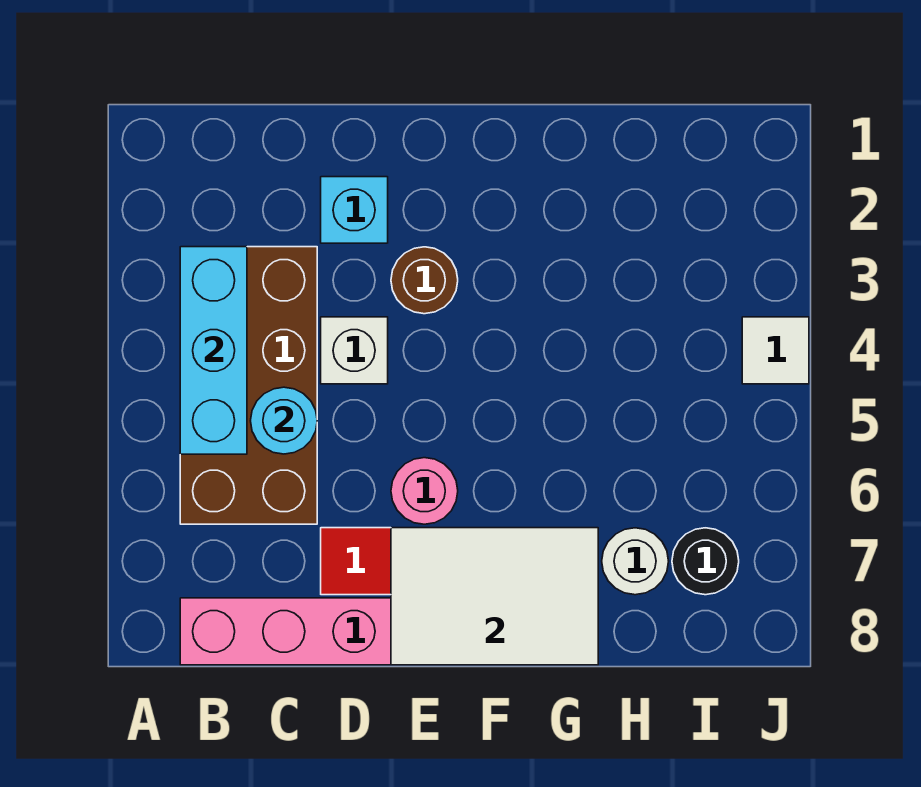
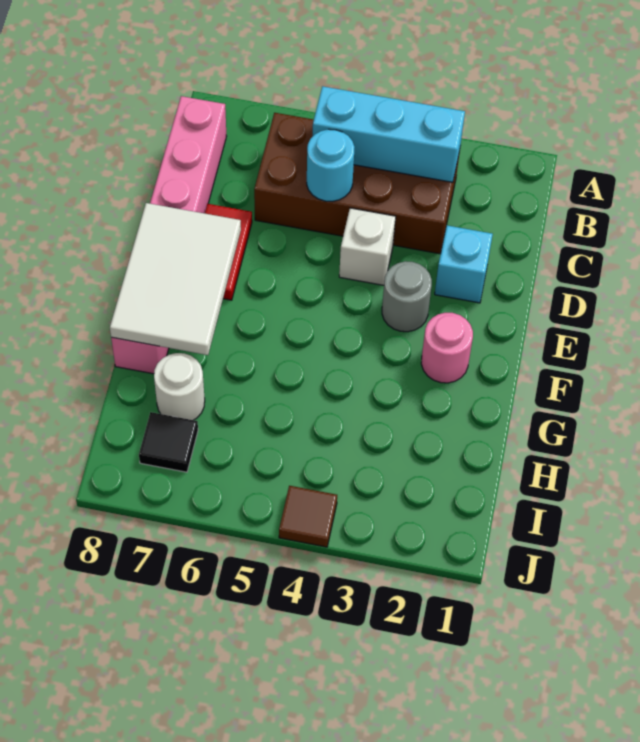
brown round brick E3 level 1 -> grey round brick E3 level 1
pink round brick E6 level 1 -> pink round brick F2 level 1
black round brick I7 level 1 -> black tile I7 level 1
white tile J4 level 1 -> brown tile J4 level 1

